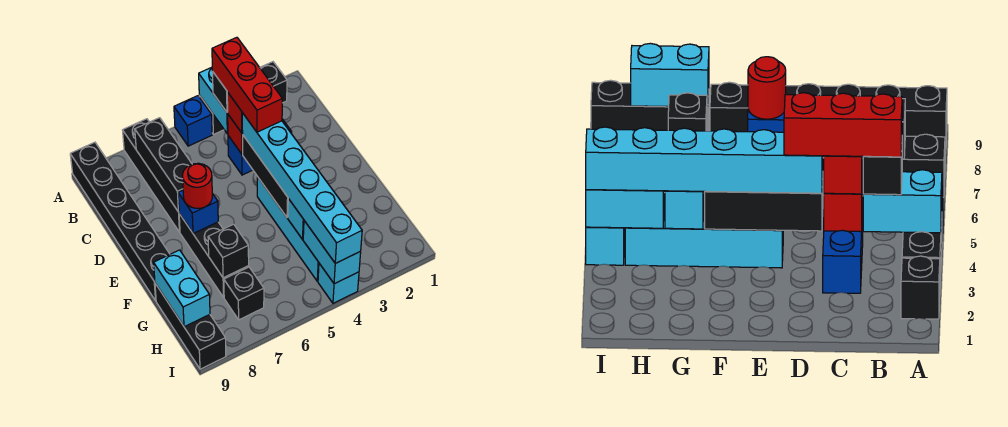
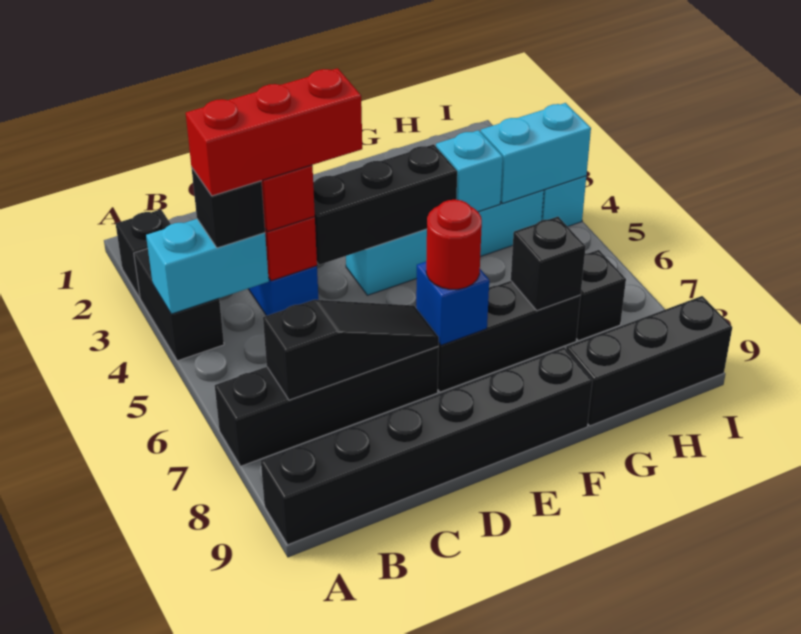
blue brick A5 level 1 -> none
black brick B7:D7 level 2 -> black slope B7:D7 level 2 top B
cyan brick D4:I4 level 3 -> none
cyan brick G9:H9 level 2 -> none

